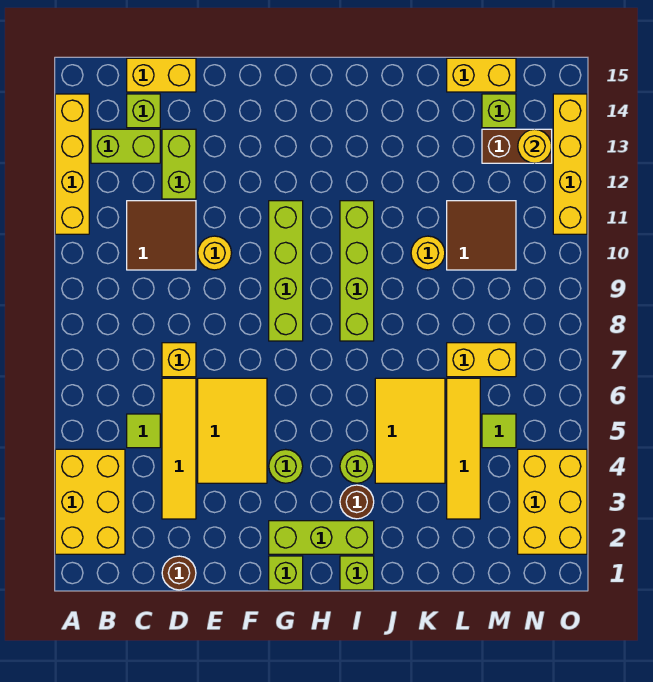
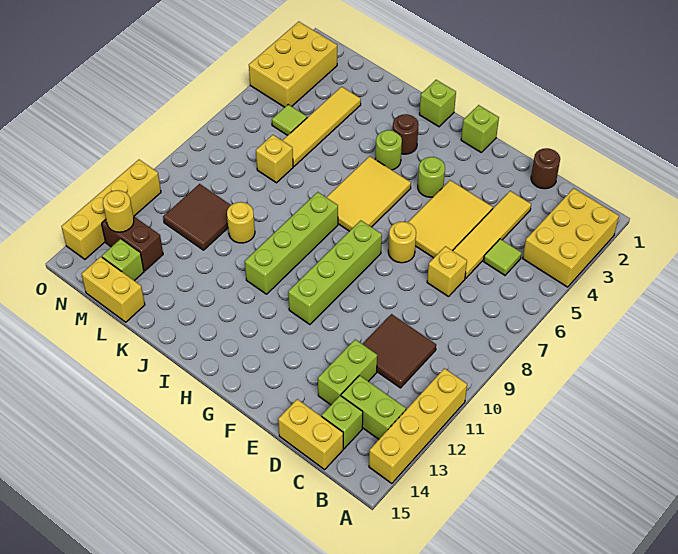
yellow round brick E10 level 1 -> yellow round brick F7 level 1
lime brick G2:I2 level 1 -> none
yellow tile J4:K6 level 1 -> yellow tile H5:I7 level 1
yellow brick L7:M7 level 1 -> yellow brick L7 level 1

